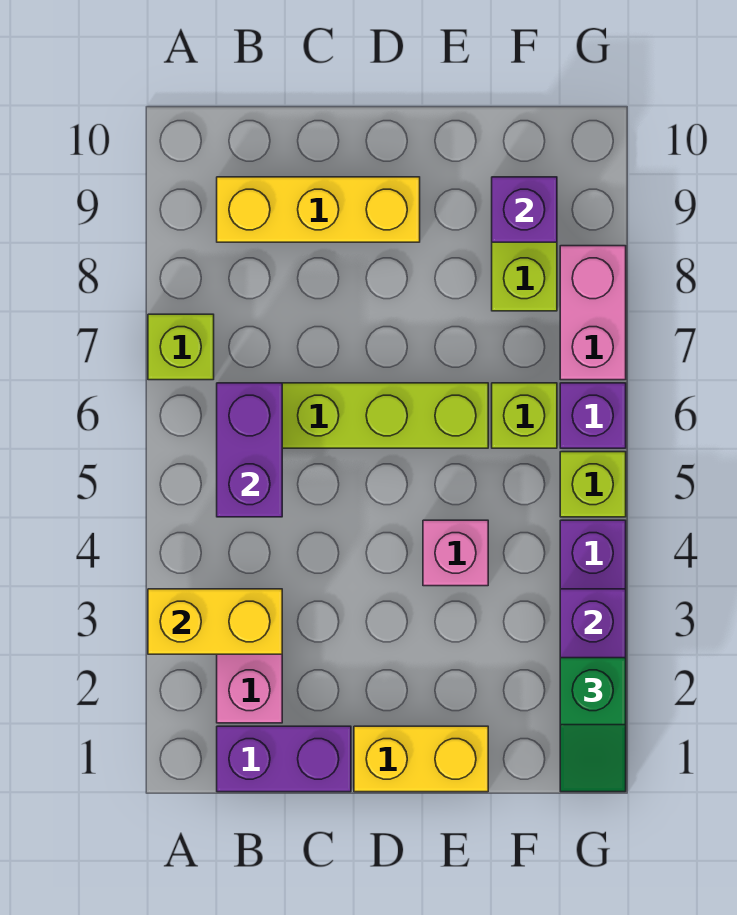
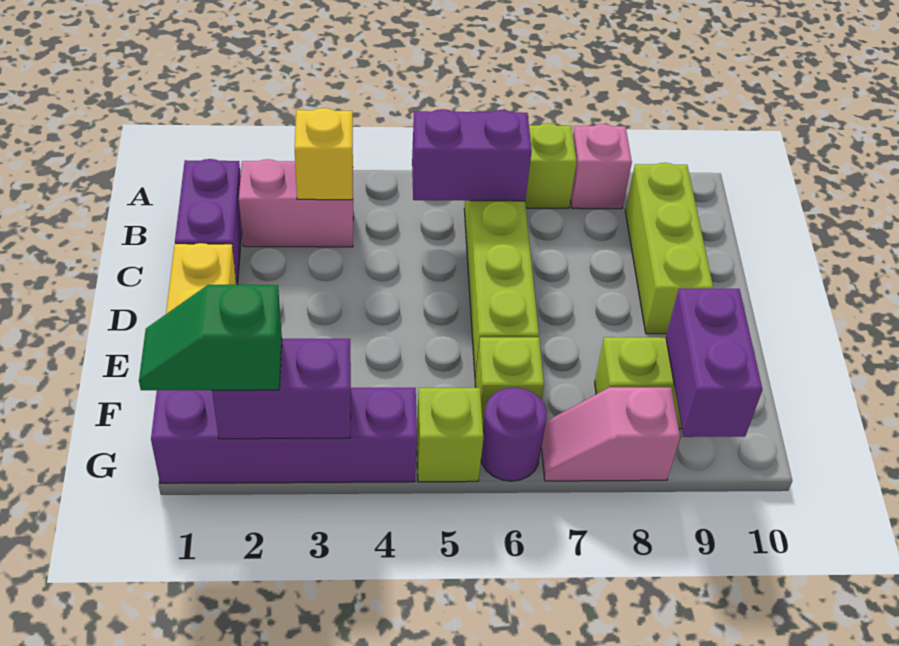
yellow brick A3:B3 level 2 -> yellow brick B3 level 2
yellow brick B9:D9 level 1 -> lime brick B9:D9 level 1
pink brick E4 level 1 -> pink brick A8 level 1
purple brick F9 level 2 -> purple brick F9:G9 level 2
purple brick G6 level 1 -> purple round brick G6 level 1
pink brick G7:G8 level 1 -> pink slope G7:G8 level 1 top 8

